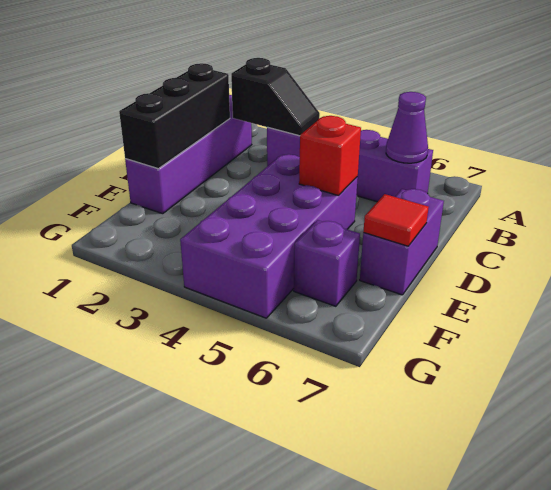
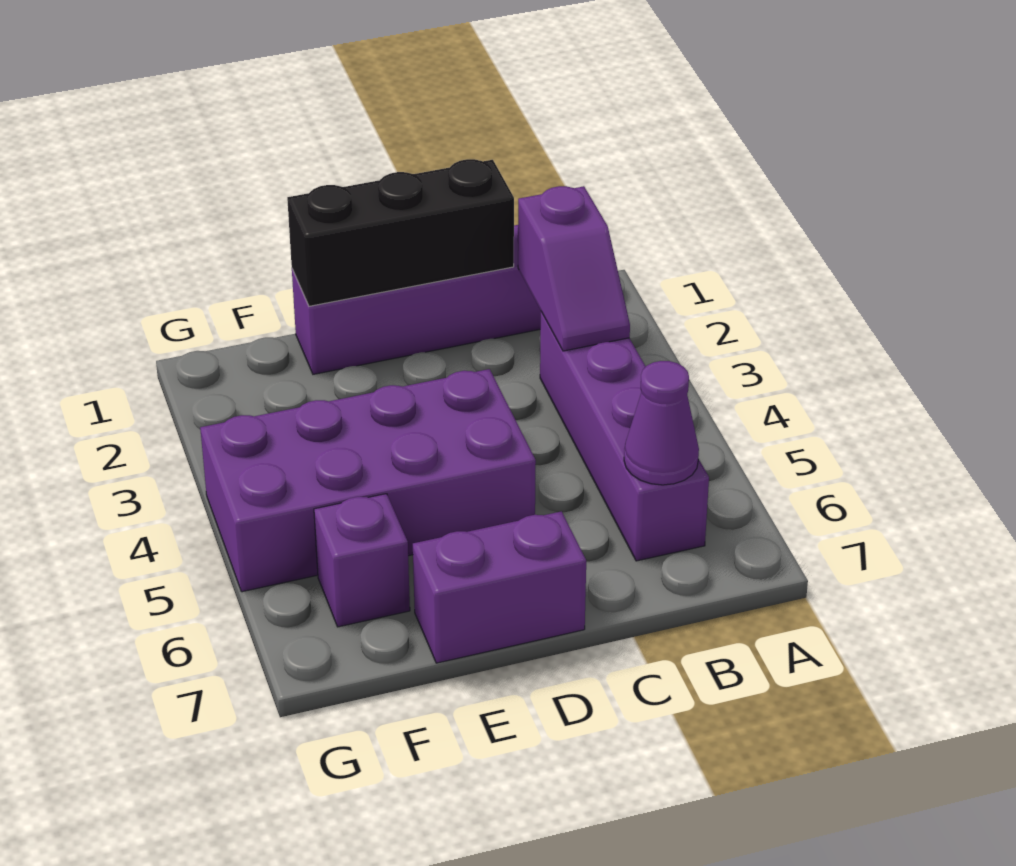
black slope B2:B3 level 2 top 2 -> purple slope B2:B3 level 2 top 2
red brick D5 level 2 -> none
red tile E7 level 2 -> none

